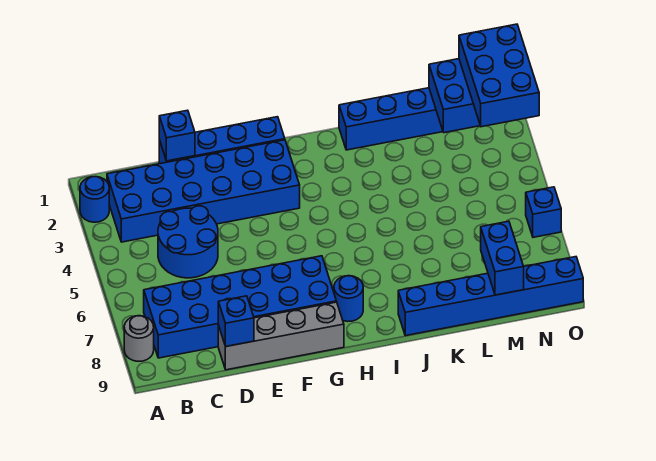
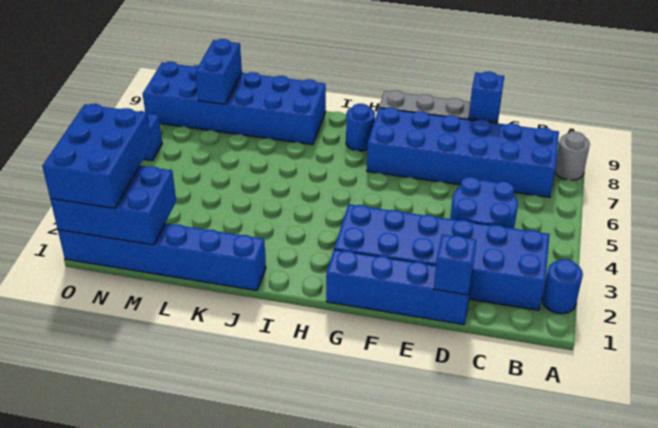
blue brick J9:O9 level 1 -> blue brick J8:O9 level 1

